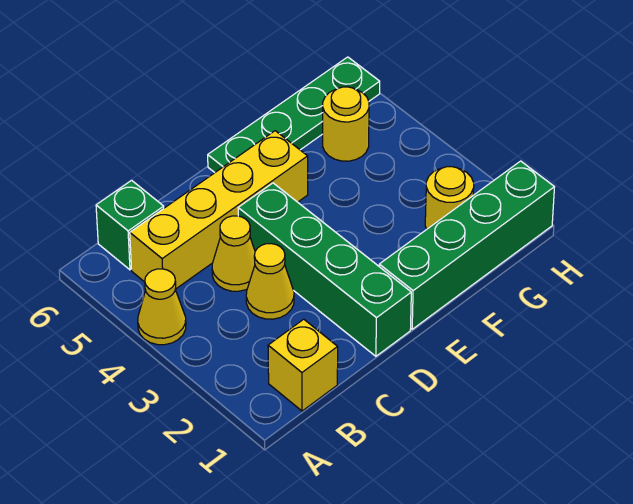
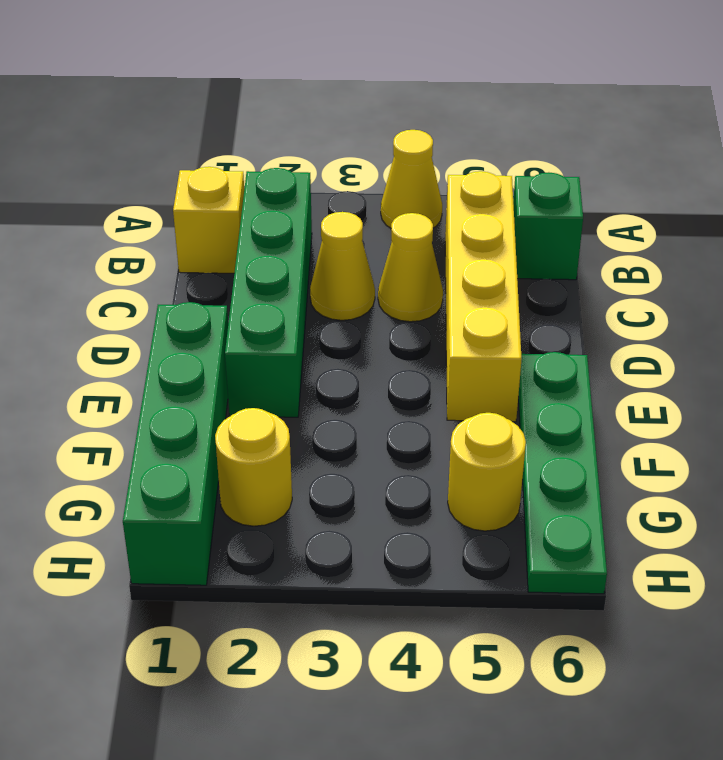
green brick D1:D4 level 1 -> green brick B2:E2 level 1

